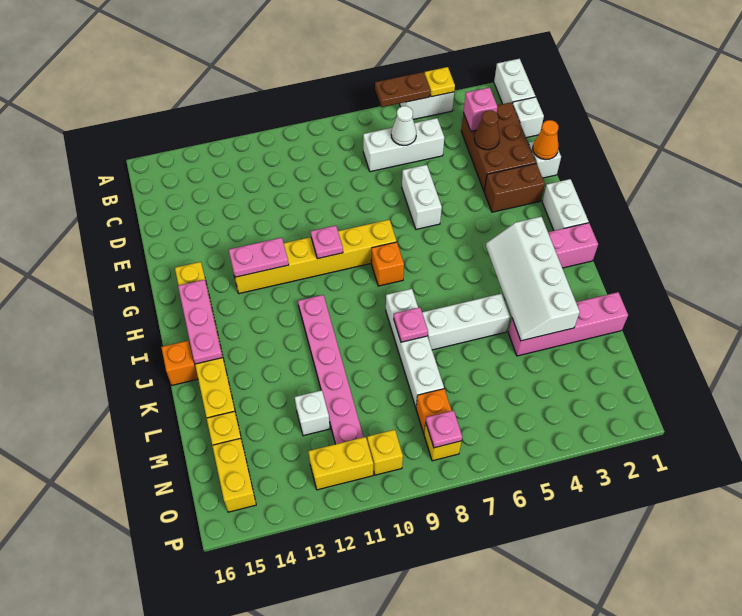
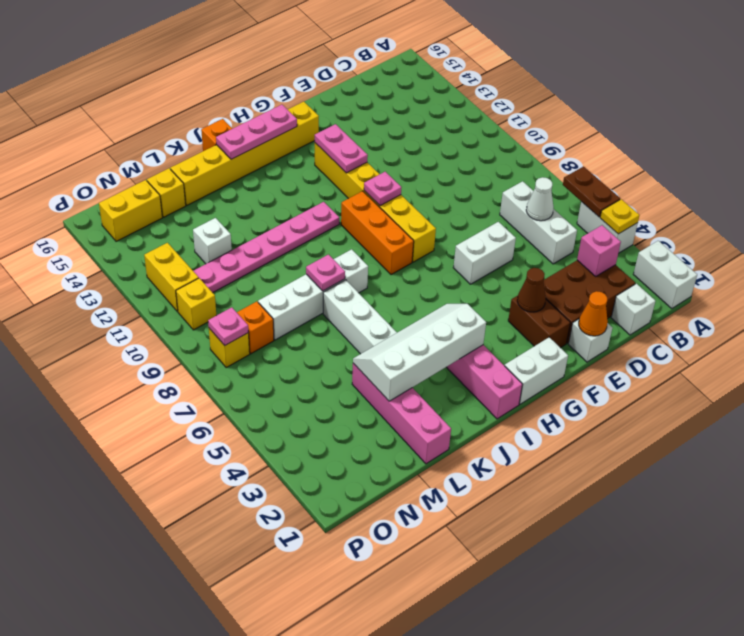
white brick A1:B1 level 1 -> white brick A1:A2 level 1
brown cone D3 level 2 -> brown cone F3 level 2
orange brick H8 level 1 -> orange brick H8:H10 level 1

